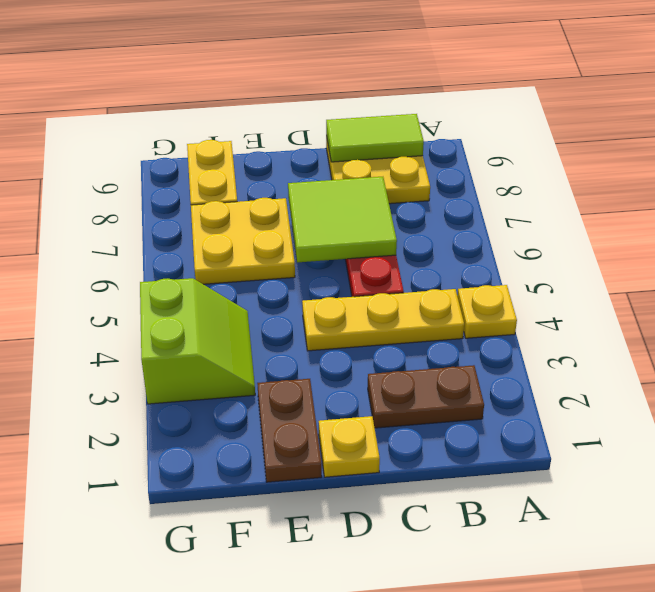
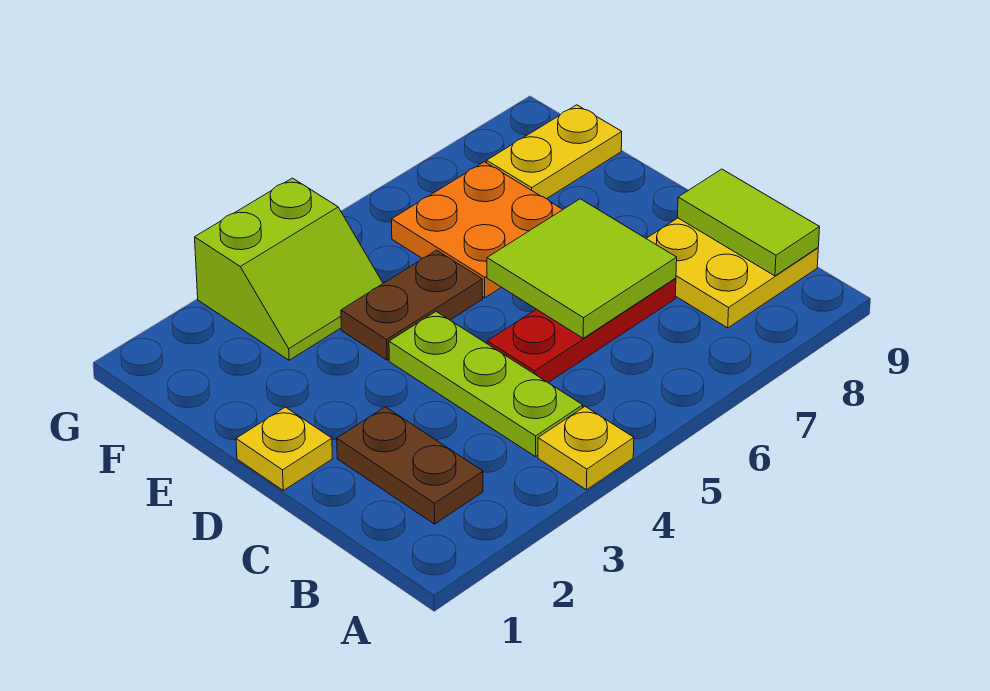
yellow plate B4:D4 level 1 -> lime plate B4:D4 level 1
brown plate E1:E2 level 1 -> brown plate E4:E5 level 1
yellow plate E6:F7 level 1 -> orange plate E6:F7 level 1

